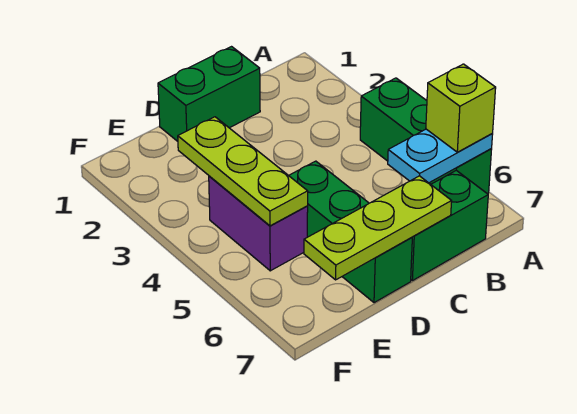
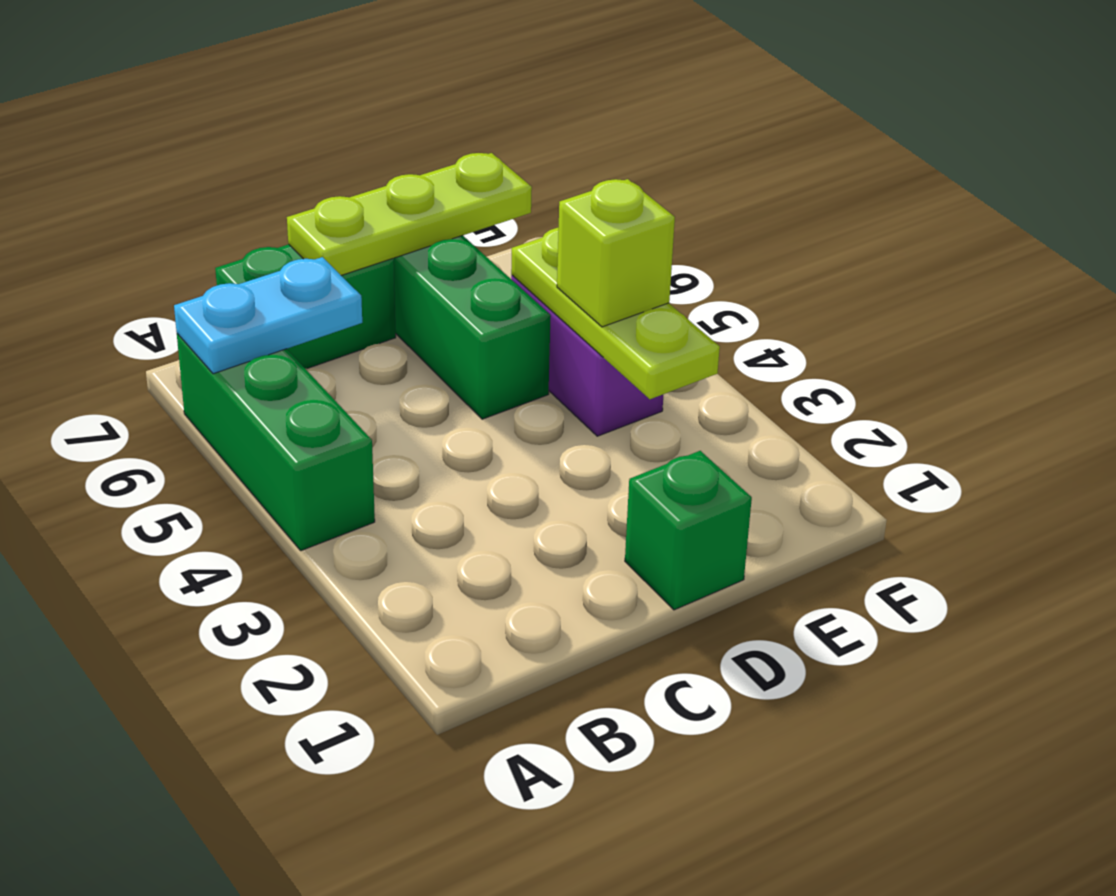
lime brick A6 level 3 -> lime brick E4 level 3
green brick C1:D1 level 1 -> green brick D1 level 1

